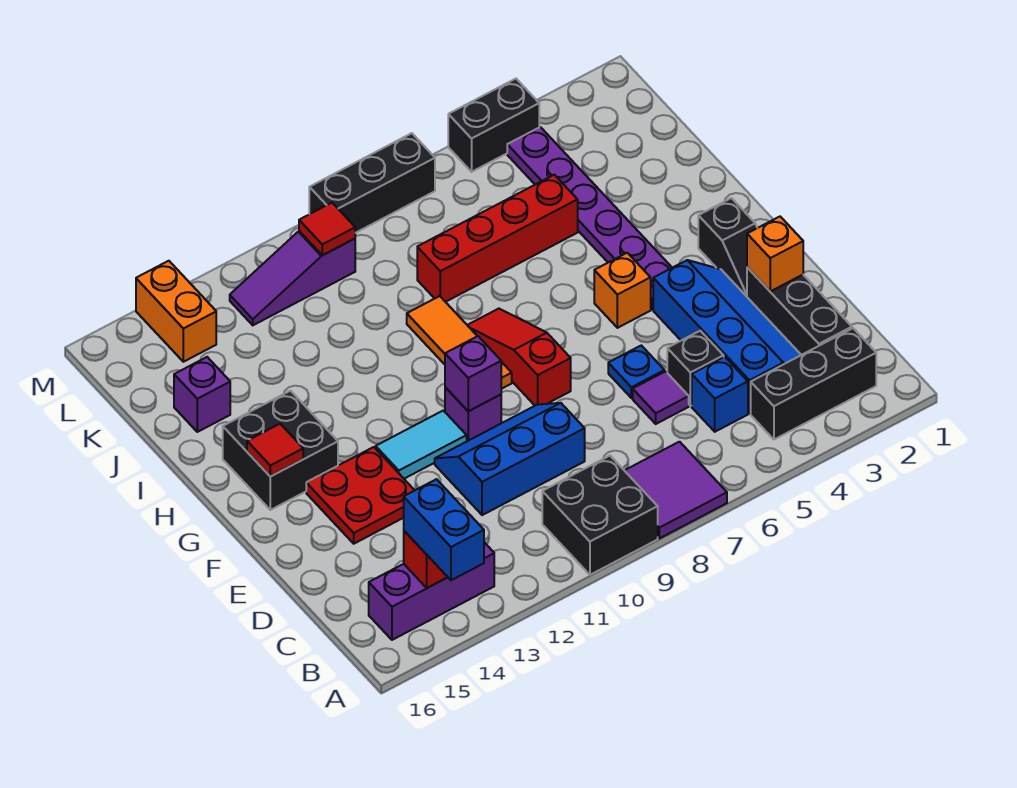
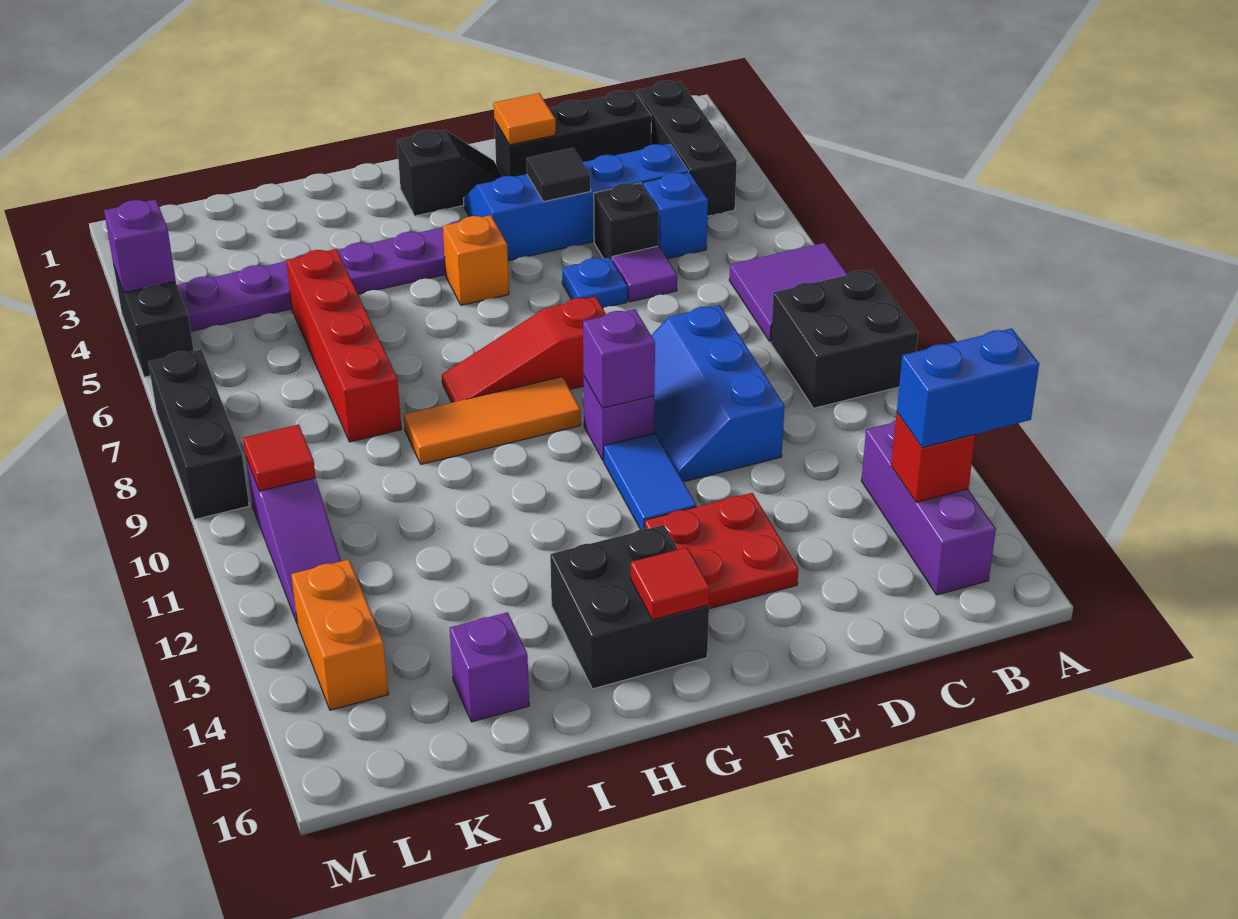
orange brick E2 level 2 -> orange tile E2 level 2
none -> black tile E4 level 2
cyan tile F11:F12 level 1 -> blue tile F11:F12 level 1
orange brick L14:M14 level 1 -> orange brick L13:L14 level 1
none -> purple brick M4 level 2

